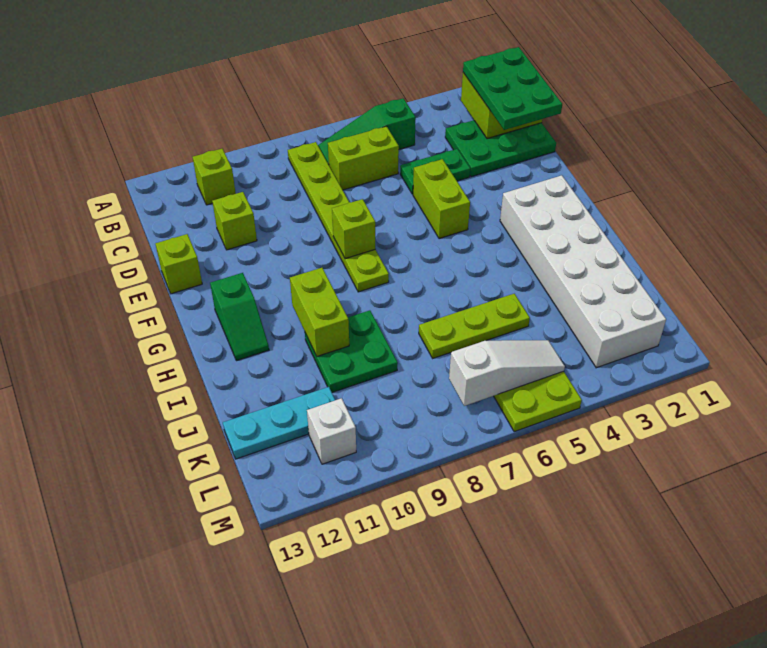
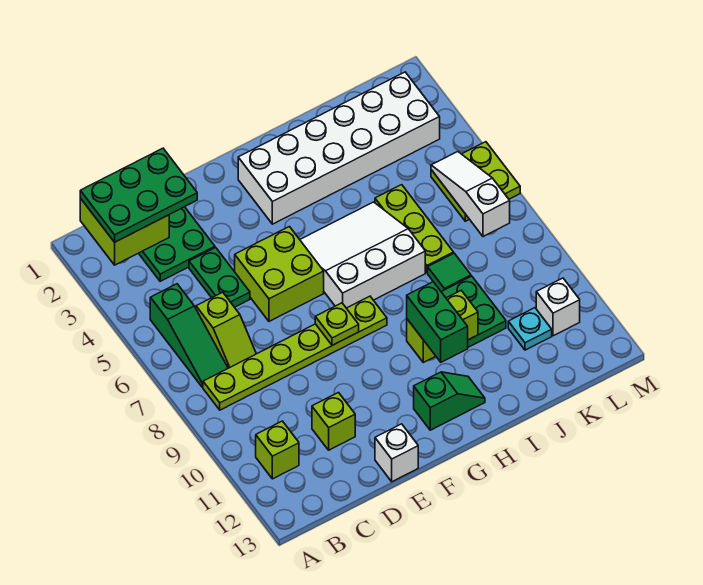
lime brick C6:C7 level 1 -> lime slope C6:C7 level 1 top 6
lime brick E5:F5 level 1 -> lime brick E5:F6 level 1
lime brick E13 level 1 -> white brick E13 level 1
lime brick F8 level 2 -> lime plate F8 level 2
none -> white slope G5:I7 level 1 top 7
none -> green brick H10:H11 level 3
none -> green tile J8 level 1
cyan plate K11:K13 level 1 -> cyan plate K11 level 1

